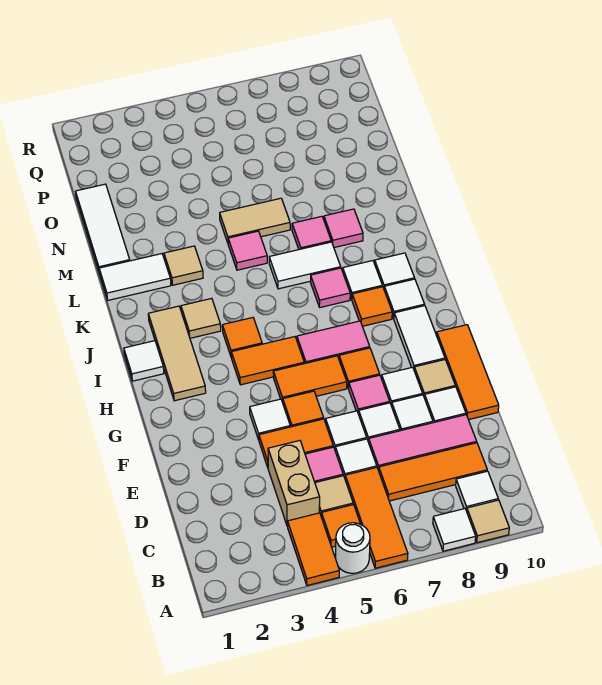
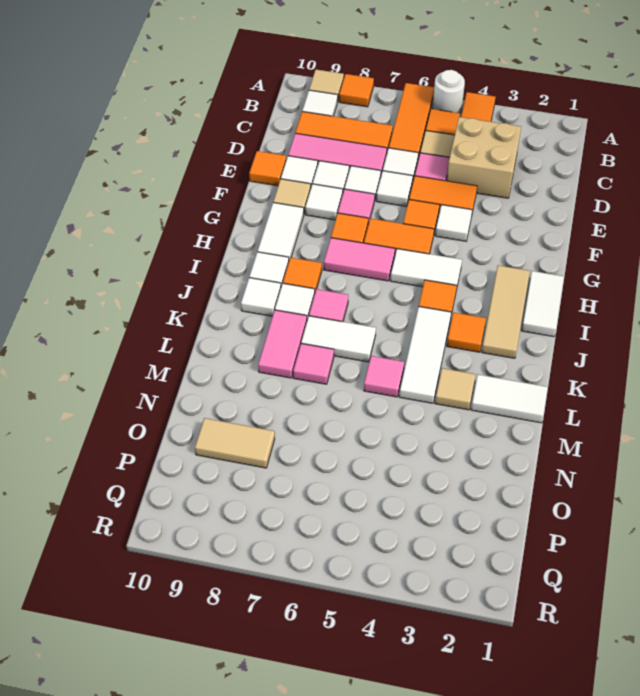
white tile A8 level 1 -> orange tile A8 level 1
tan brick C4:D4 level 1 -> tan brick C3:D4 level 1
orange tile E10:G10 level 1 -> orange tile E10 level 1
orange tile H4:H5 level 1 -> white tile H4:H5 level 1
white tile I1 level 1 -> white tile H1:I1 level 1
tan tile J3 level 1 -> orange tile J3 level 1
pink tile L8 level 1 -> pink tile K8:L8 level 1
white tile M1:O1 level 1 -> white tile J4:L4 level 1
tan tile M5:M6 level 1 -> tan tile O8:O9 level 1

